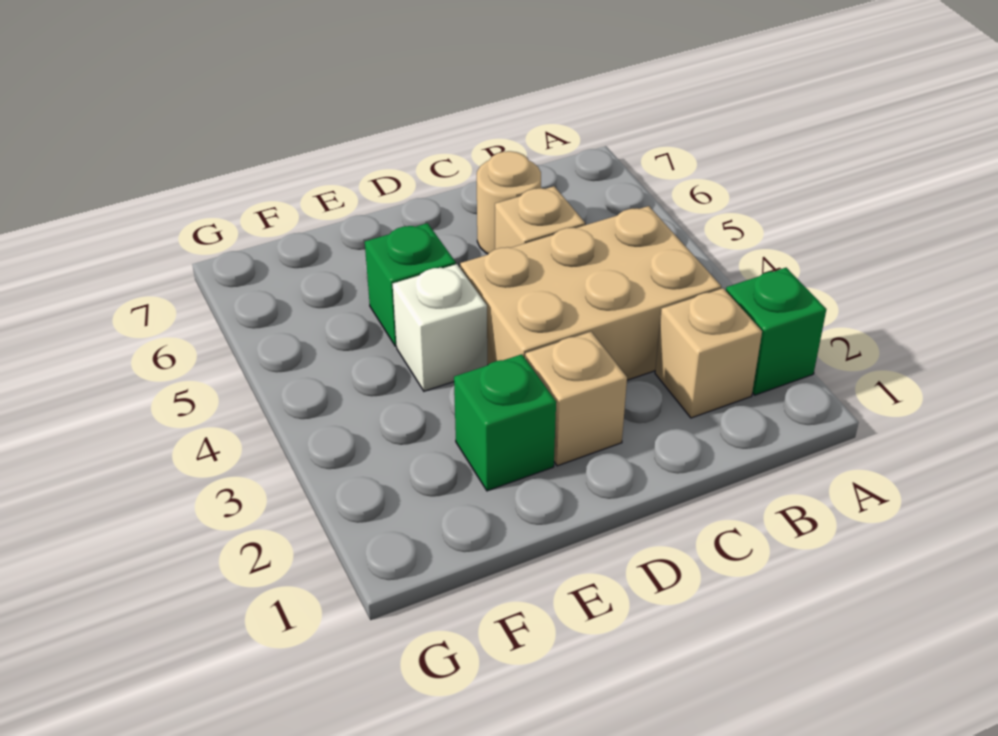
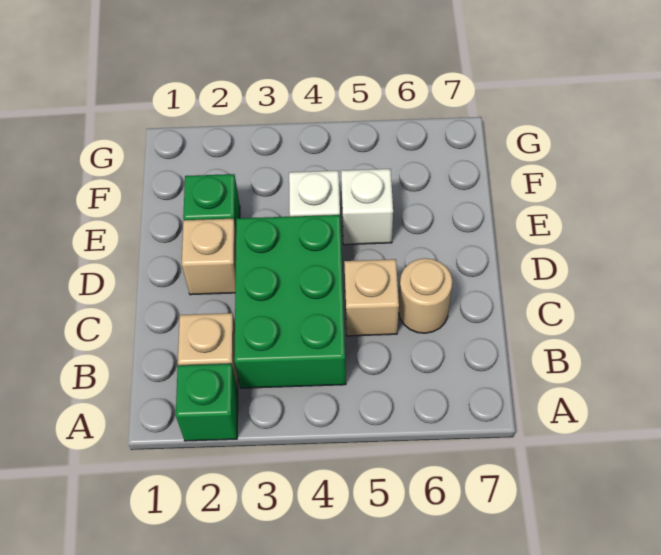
tan brick B3:D4 level 1 -> green brick B3:D4 level 1
green brick E5 level 1 -> white brick E5 level 1

